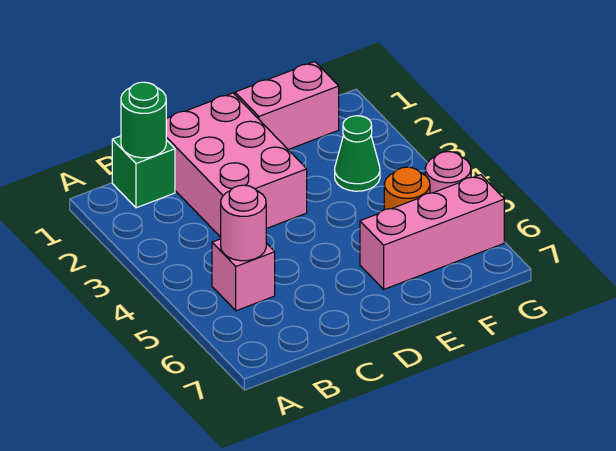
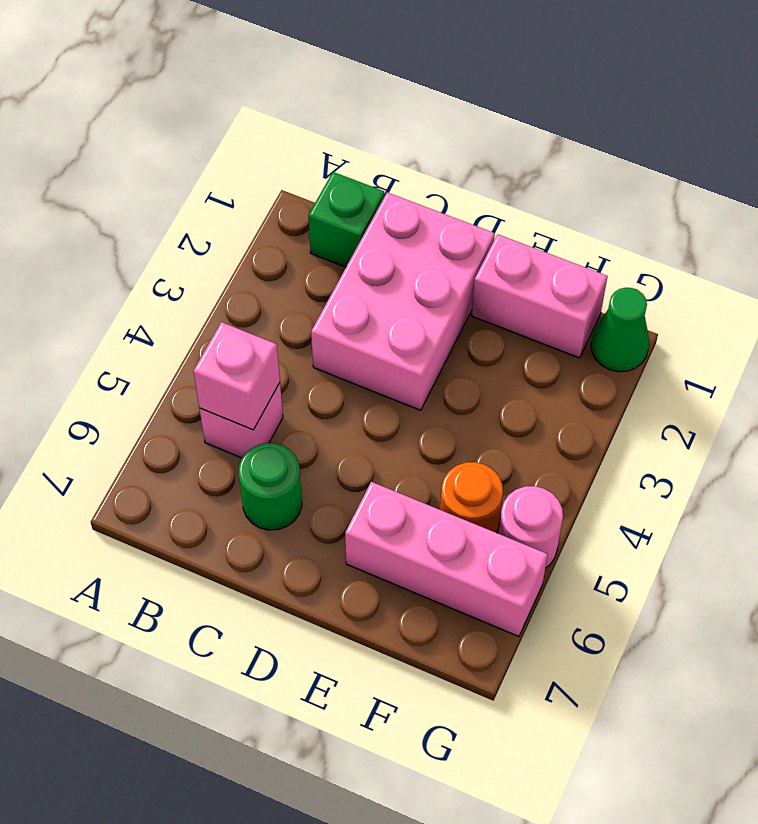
green round brick B1 level 2 -> green round brick C6 level 1
pink round brick B5 level 2 -> pink brick B5 level 2
green cone F3 level 1 -> green cone G1 level 1

